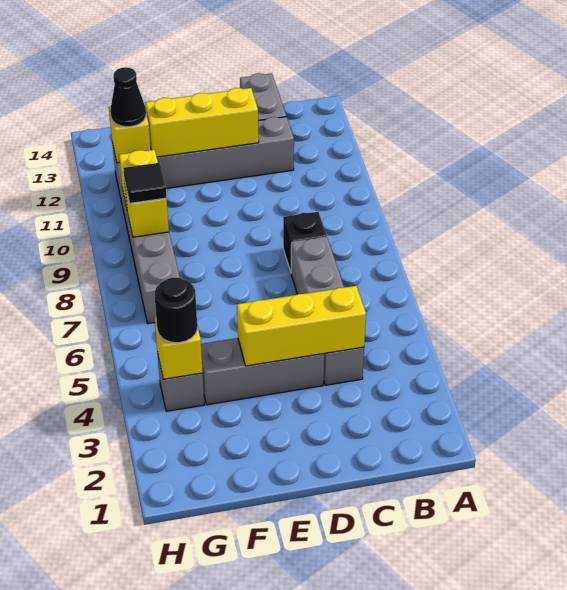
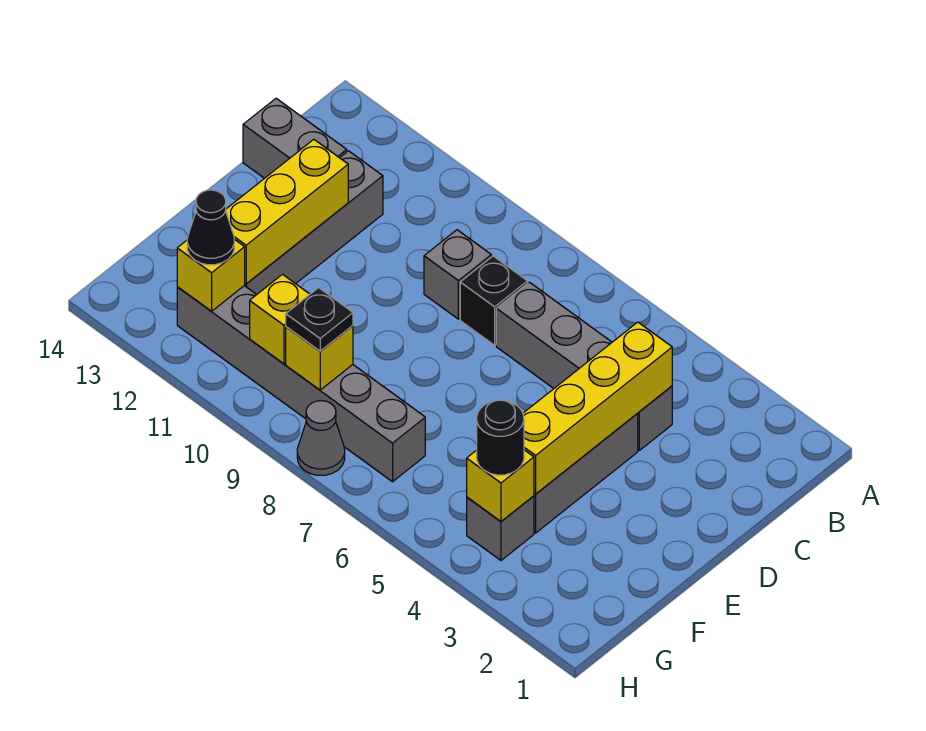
yellow brick C4:E4 level 2 -> yellow brick C4:F4 level 2
none -> grey brick C9 level 1
black tile G9 level 3 -> black plate G9 level 3
none -> grey cone H8 level 1

